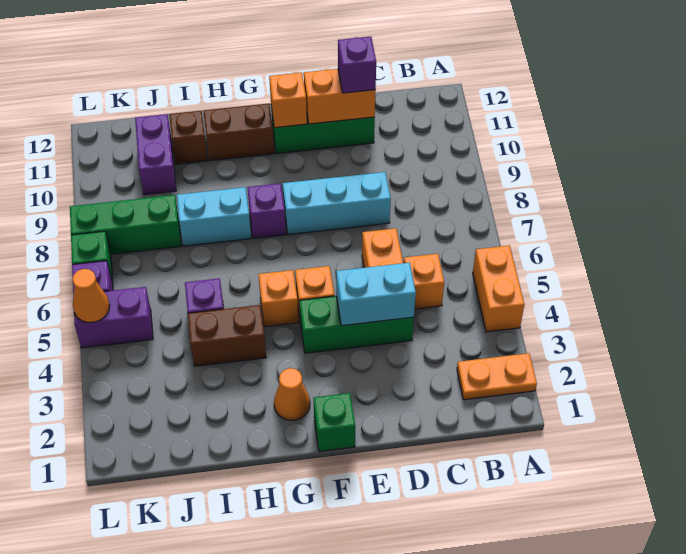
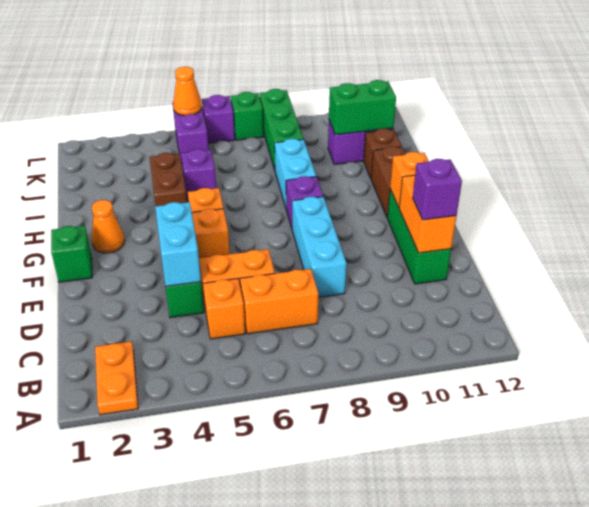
orange brick A4:A5 level 1 -> orange brick C6:C7 level 1
none -> green brick J10:J11 level 2

